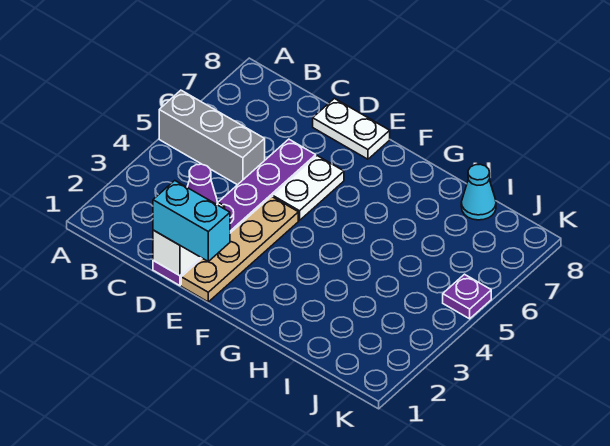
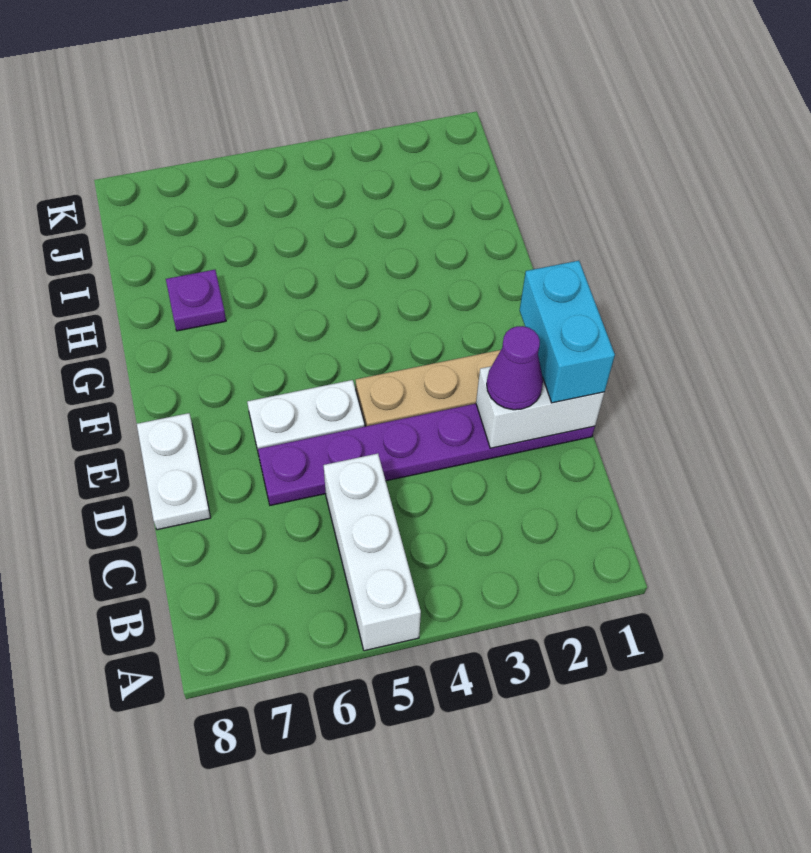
grey brick A5:C5 level 1 -> white brick A5:C5 level 1
cyan cone I8 level 1 -> none
purple plate K5 level 1 -> purple plate H7 level 1

